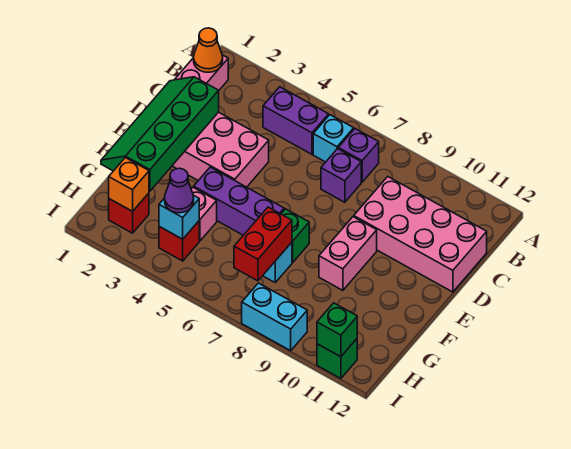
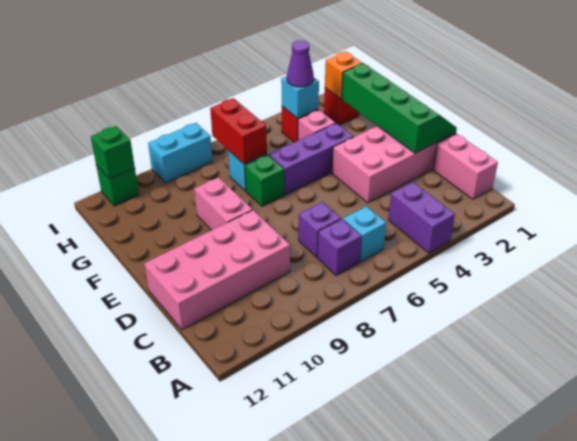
orange cone B1 level 2 -> none
purple brick B4:B5 level 1 -> purple brick A4:B4 level 1

